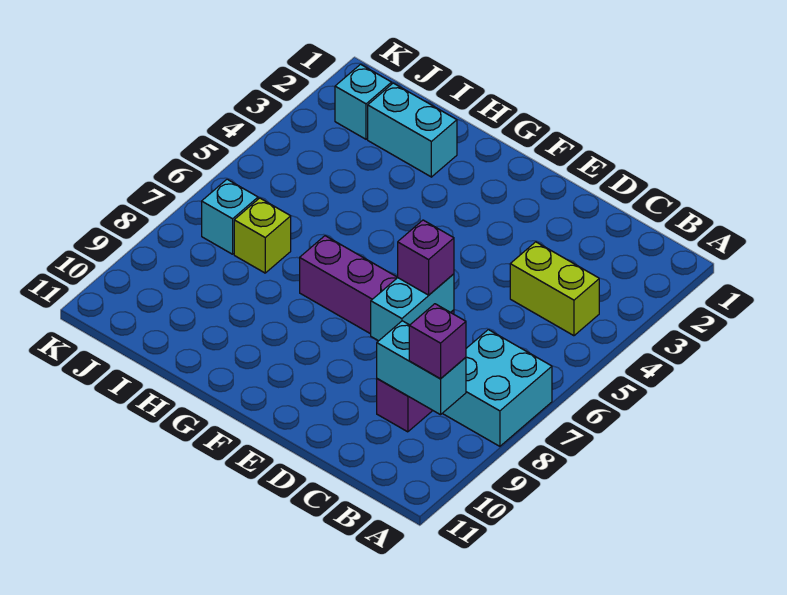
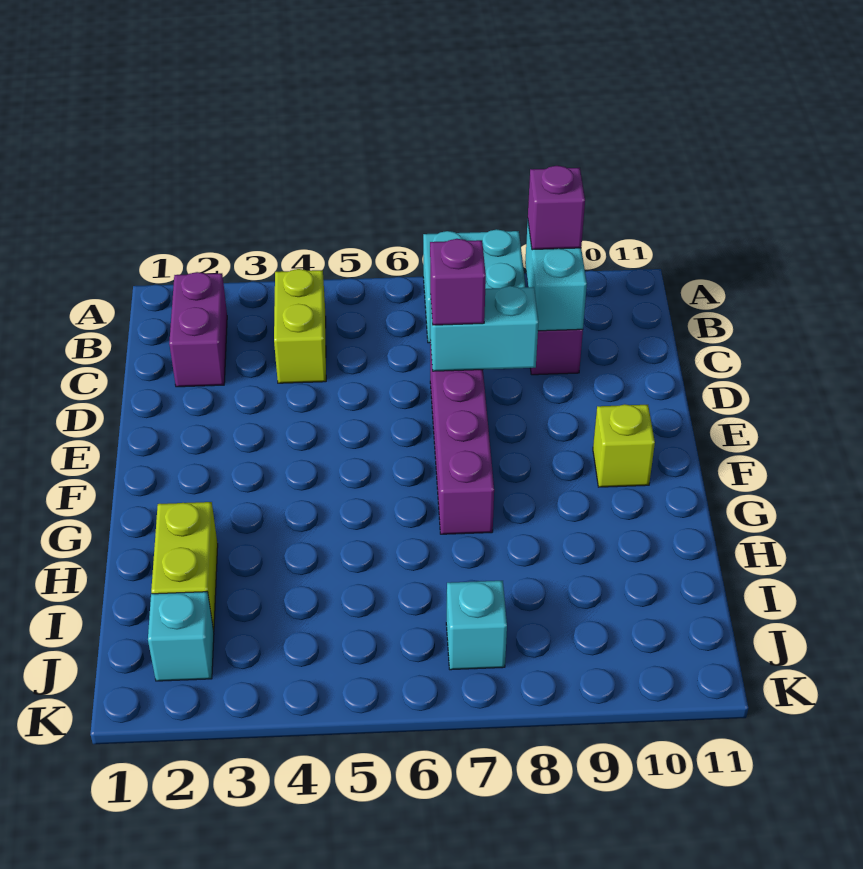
none -> purple brick B2:C2 level 1
cyan brick H2:I2 level 1 -> lime brick H2:I2 level 1
lime brick I7 level 1 -> lime brick F10 level 1

